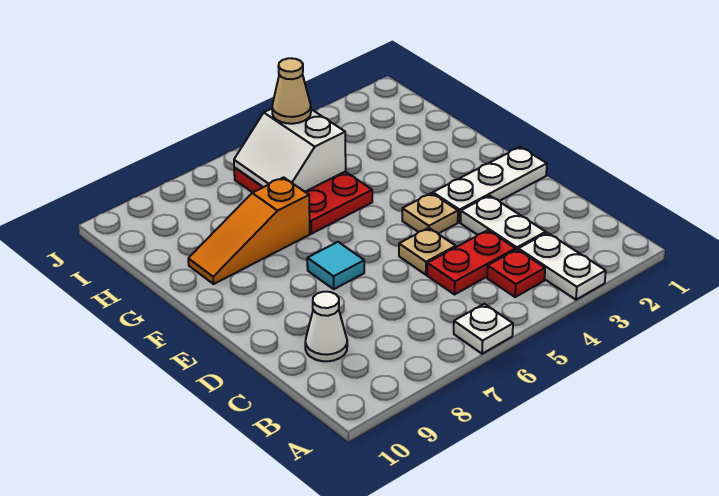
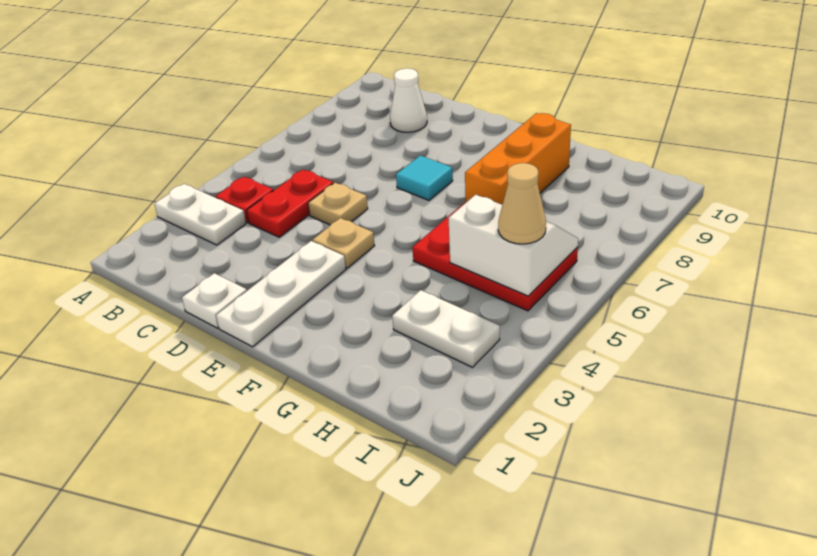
white plate A6 level 1 -> white plate D1 level 1
white plate C3:D3 level 1 -> white plate H3:I3 level 1
orange slope G7:G9 level 1 top 7 -> orange brick G7:G9 level 1

